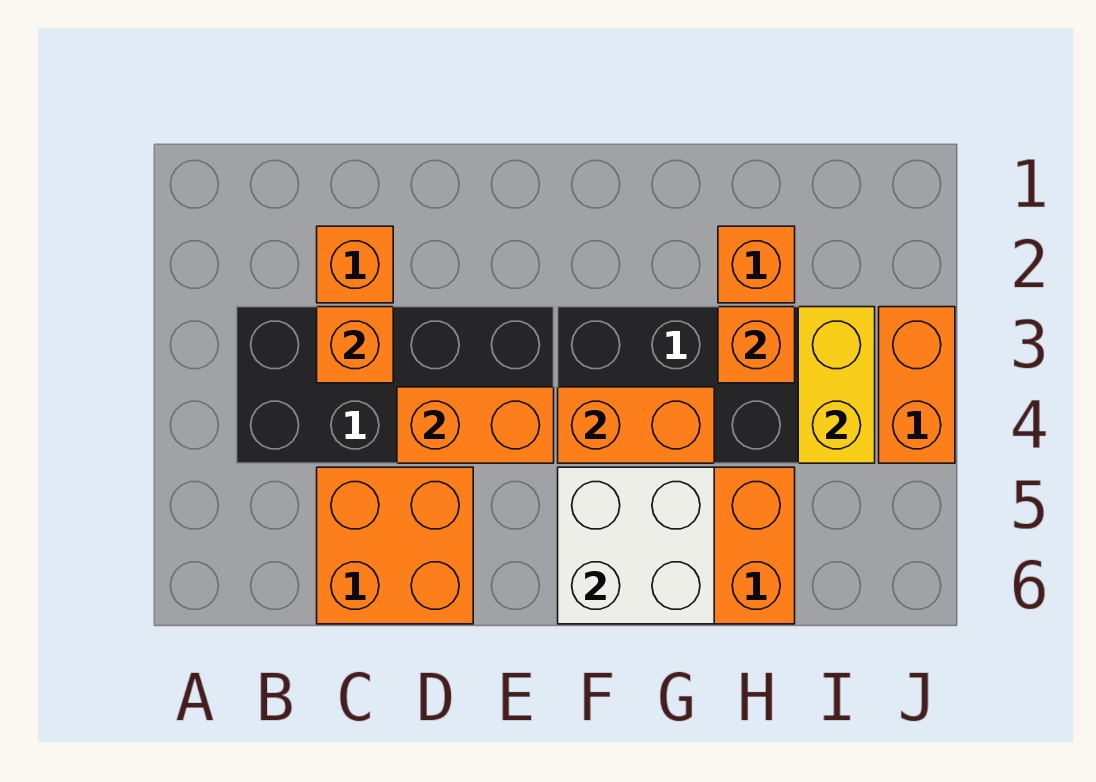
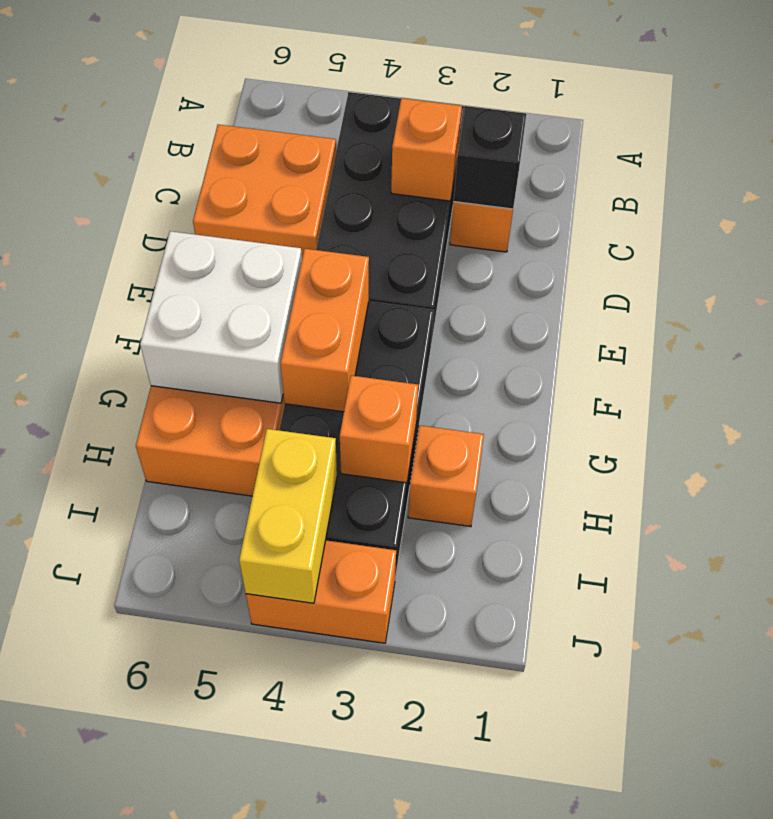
none -> black brick C2 level 2
orange brick D4:E4 level 2 -> none
yellow brick I3:I4 level 2 -> yellow brick I4:J4 level 2

